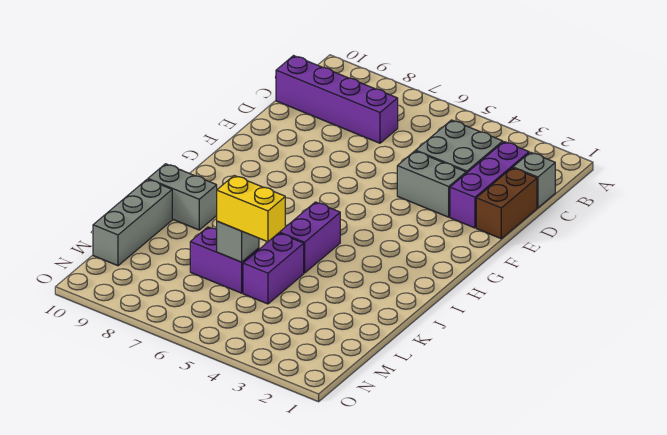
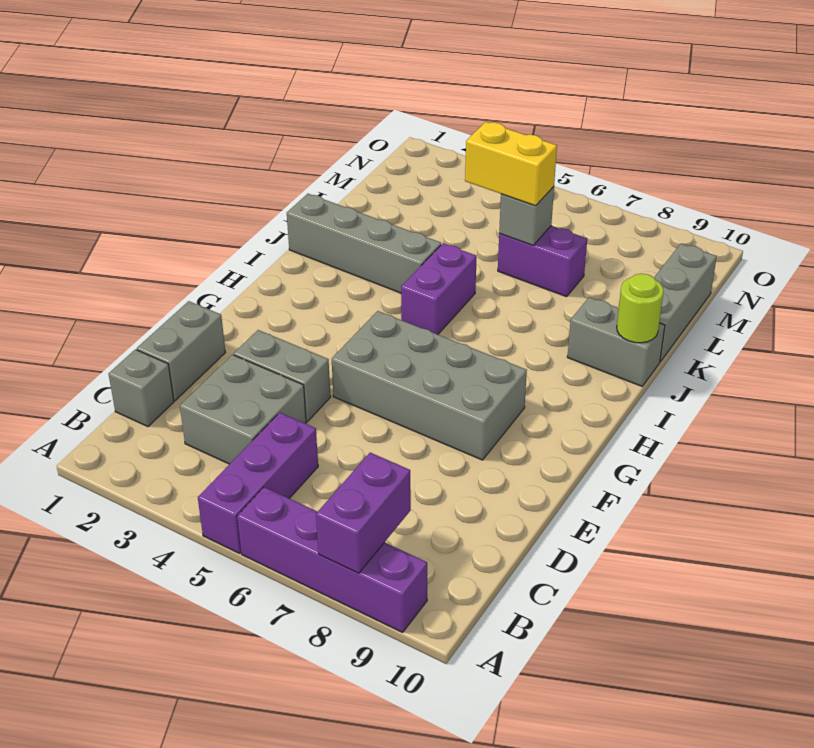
purple brick C2:E2 level 1 -> purple brick A5:C5 level 1
purple brick C7:C10 level 1 -> purple brick A6:A9 level 1
brown brick D1:E1 level 1 -> grey brick D1:E1 level 1
none -> grey brick F5:G8 level 1
none -> grey brick J1:J4 level 1
none -> lime round brick J10 level 2
purple brick K5:L5 level 1 -> purple brick A8:B8 level 2

